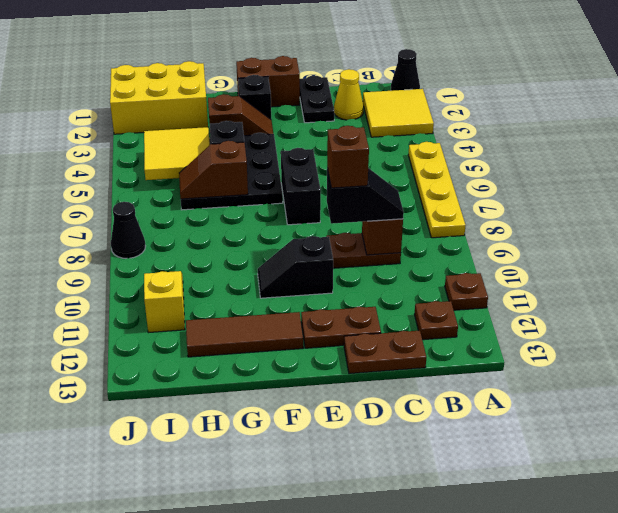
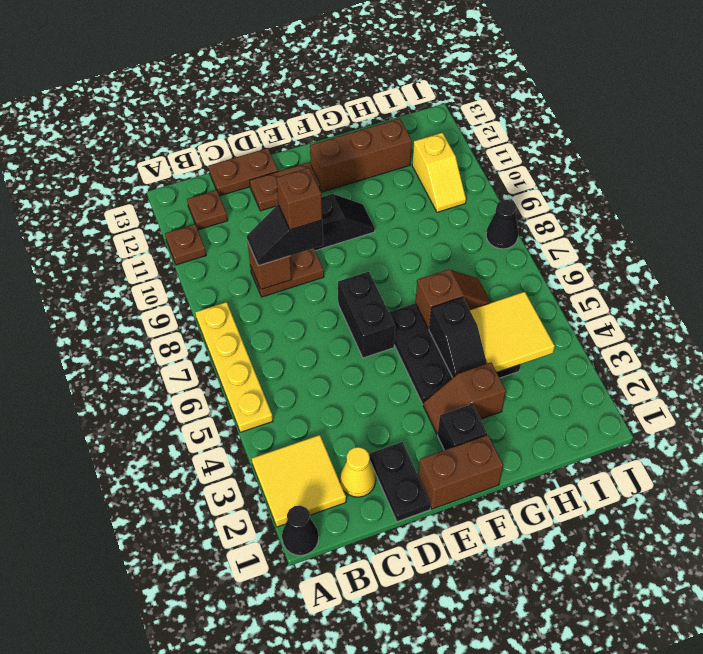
brown tile F12:H12 level 1 -> brown brick F12:H12 level 1
yellow brick H1:J2 level 1 -> none

